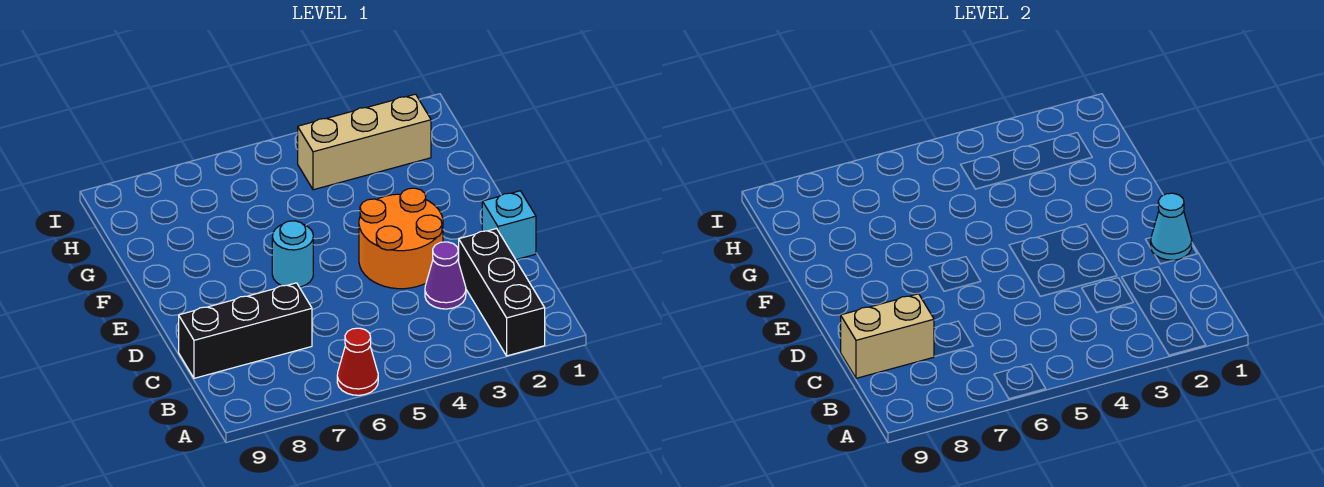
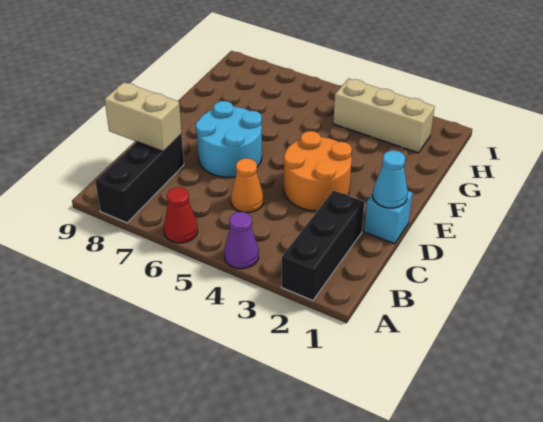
purple cone C3 level 1 -> purple cone A4 level 1
none -> orange cone C5 level 1
black brick C7:C9 level 1 -> black brick A8:C8 level 1
cyan round brick E6 level 1 -> cyan round brick D6:E7 level 1

